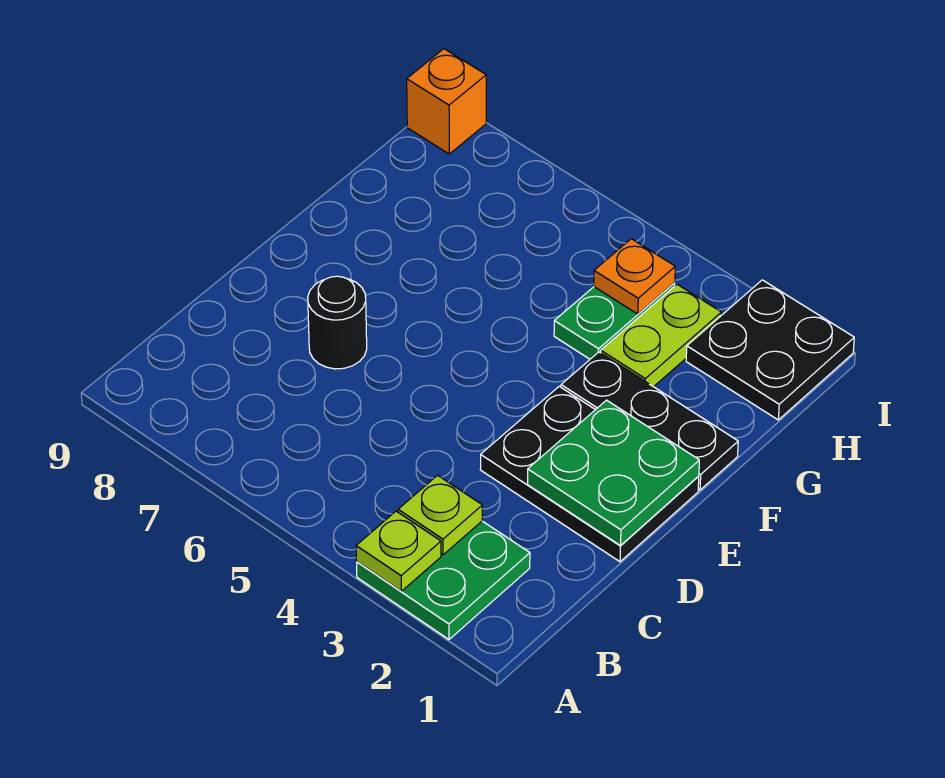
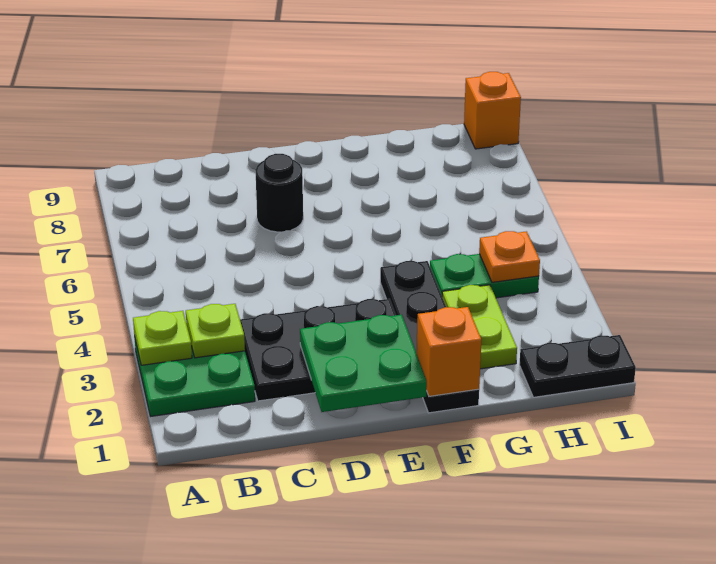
black plate D1:E3 level 1 -> black plate C2:E3 level 1
black plate F1:F3 level 1 -> black plate F1:F4 level 1
none -> orange brick F1 level 2
lime plate G3:H3 level 1 -> lime plate G2:G3 level 1
black plate H1:I2 level 1 -> black plate H1:I1 level 1

